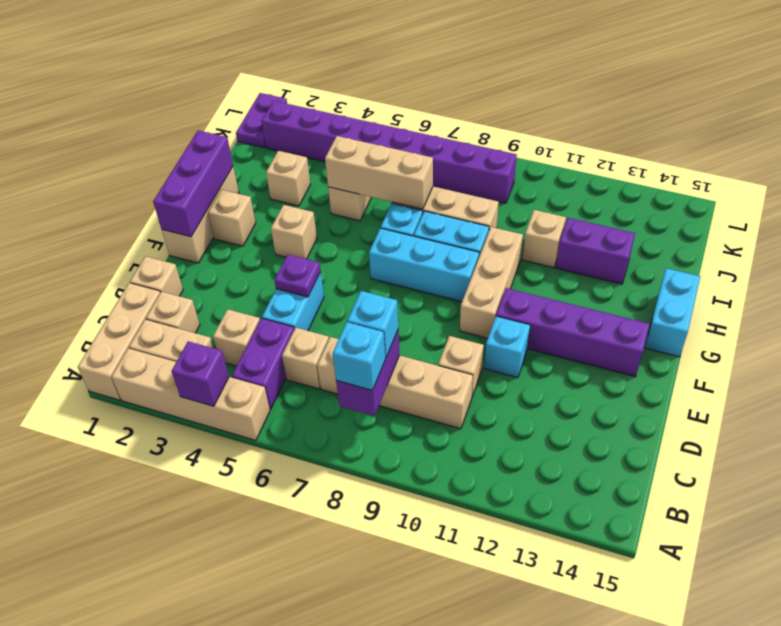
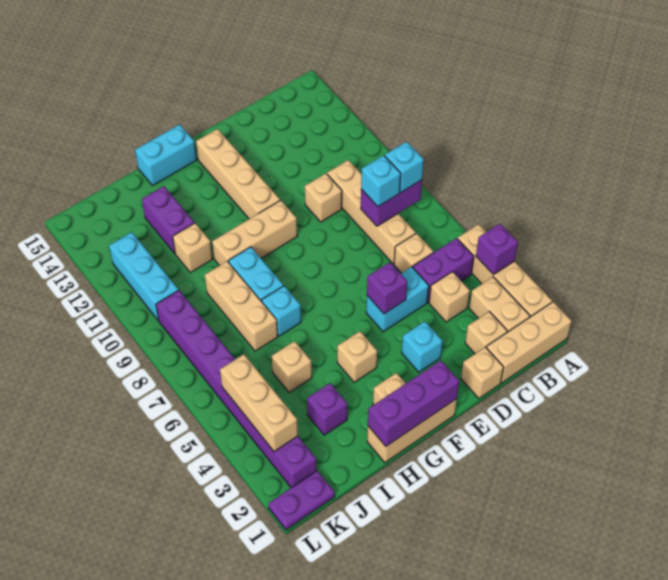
purple plate E5 level 2 -> purple brick E5 level 2
cyan brick E11 level 1 -> cyan brick E3 level 1
purple brick F11:F14 level 1 -> tan brick F11:F14 level 1
cyan brick G7:G9 level 1 -> cyan brick K10:K12 level 1
tan brick I3 level 1 -> purple brick I3 level 1
tan brick I5:I7 level 2 -> tan brick K3:K5 level 2

